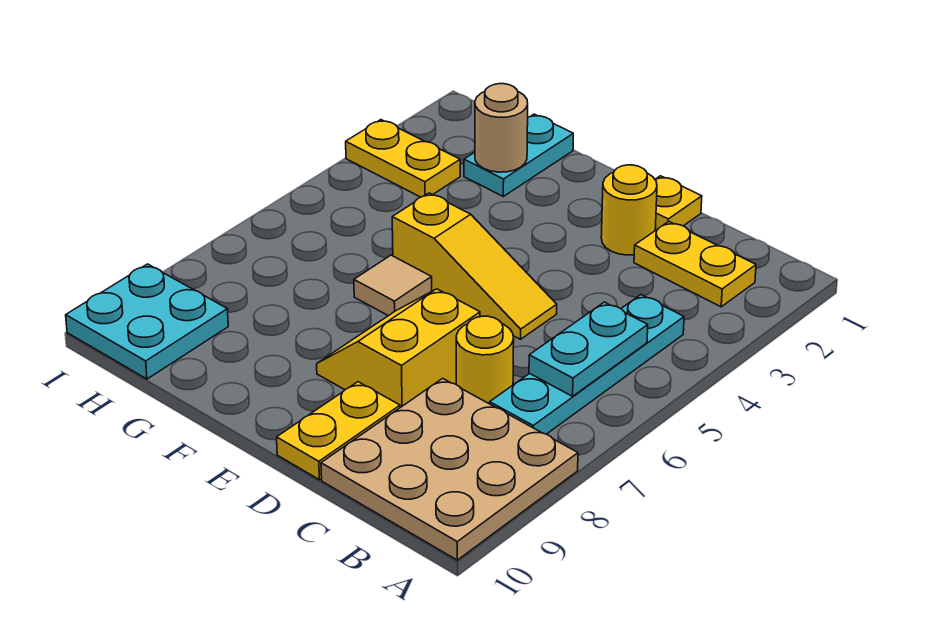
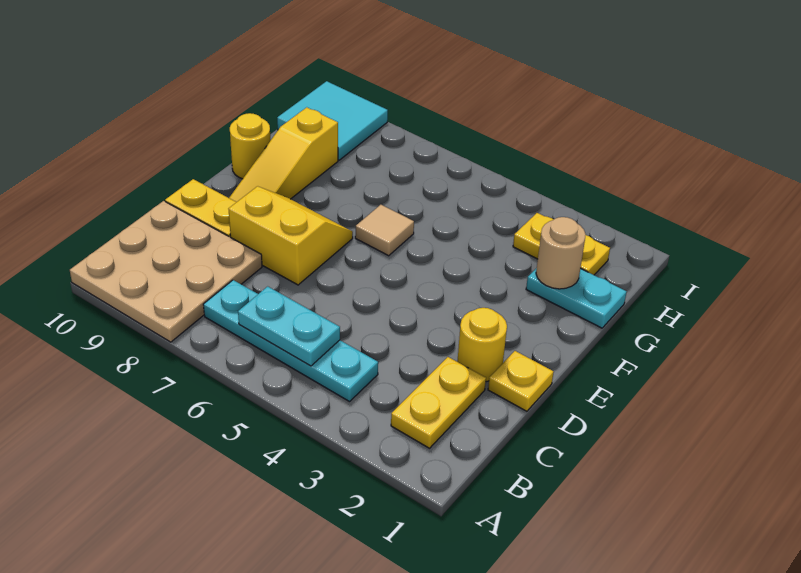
yellow round brick C7 level 1 -> yellow round brick F10 level 1
yellow slope D5:F5 level 1 top F -> yellow slope E9:G9 level 1 top G
yellow plate H3:I3 level 1 -> yellow plate H2:H3 level 1
cyan plate H9:I10 level 1 -> cyan tile H9:I10 level 1

